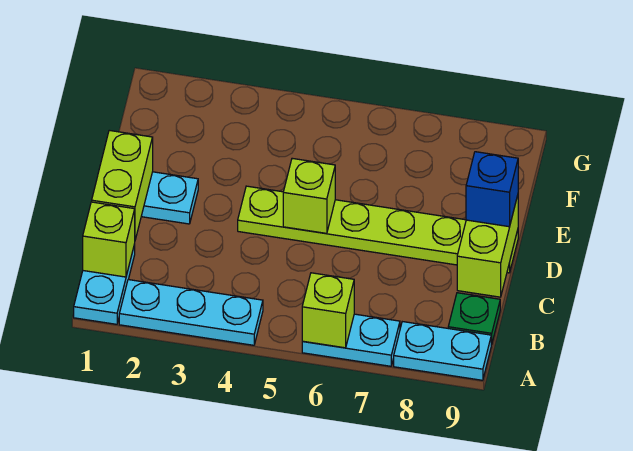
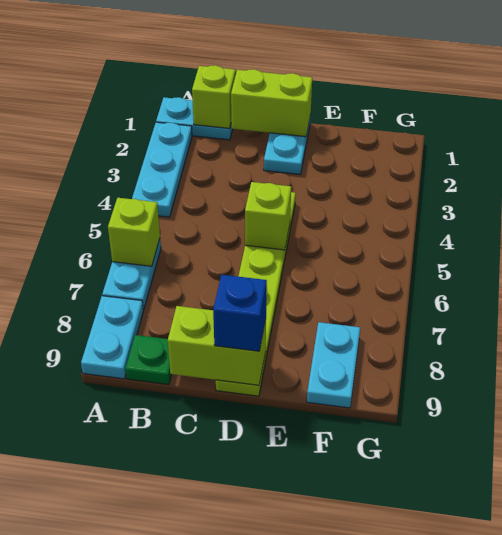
none -> cyan plate F8:F9 level 1

